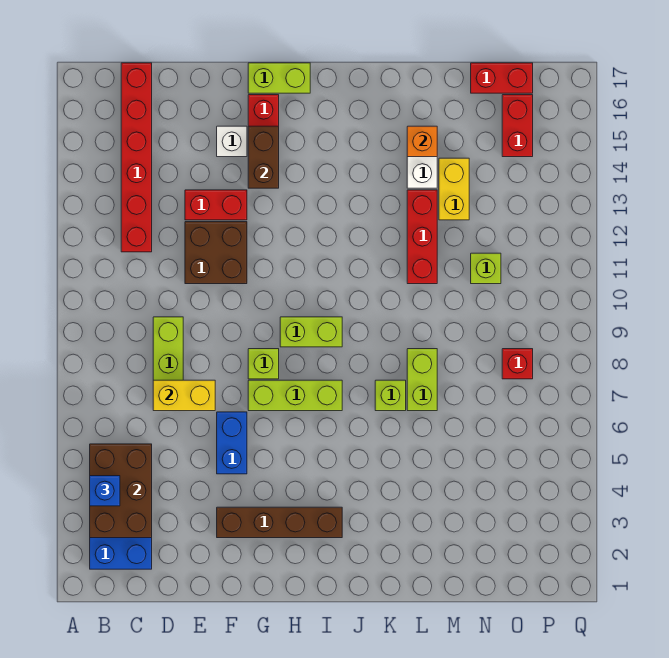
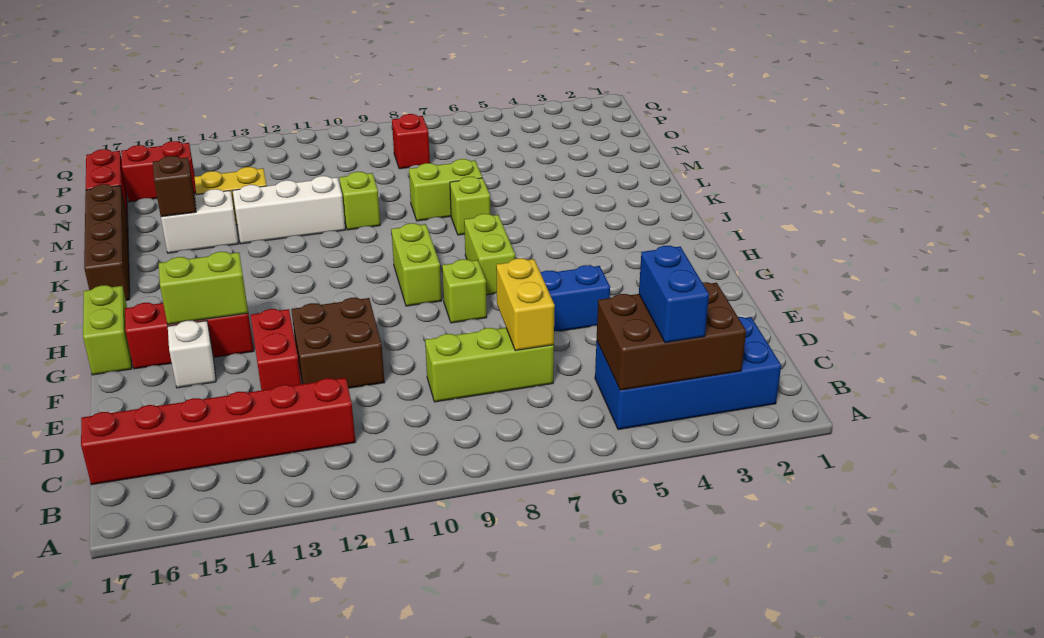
blue brick B4 level 3 -> blue brick B4:C4 level 3
brown brick F3:I3 level 1 -> brown brick J17:M17 level 1
lime brick G7:I7 level 1 -> lime brick H7:I7 level 1
brown brick G14:G15 level 2 -> lime brick G14:G15 level 2
red brick L11:L13 level 1 -> white brick L11:L13 level 1
orange brick L15 level 2 -> brown brick L15 level 2
lime brick N11 level 1 -> lime brick L10 level 1

